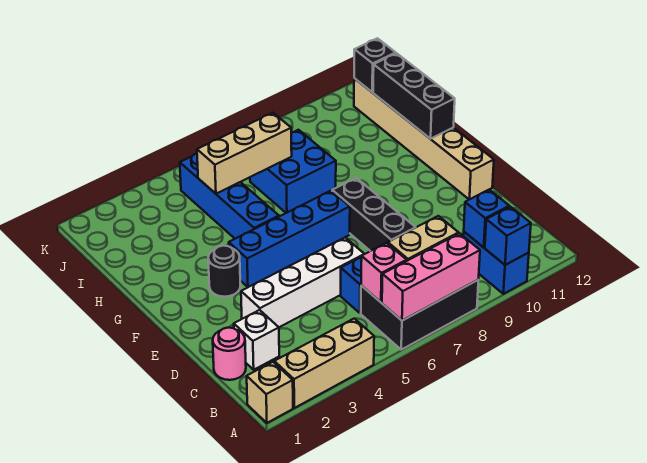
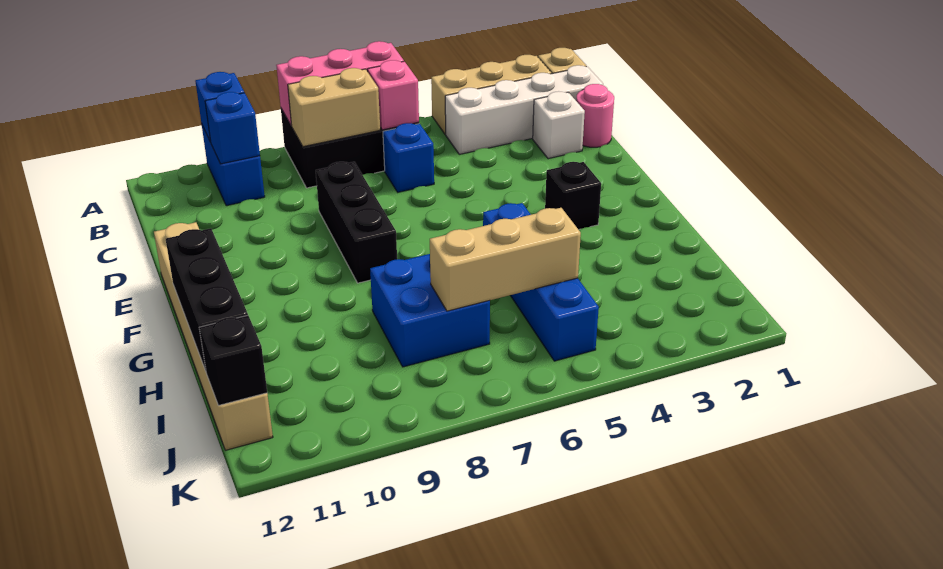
white brick D3:D6 level 1 -> white brick B1:B4 level 1
black round brick F3 level 1 -> black brick F3 level 1
blue brick F4:F7 level 1 -> none

